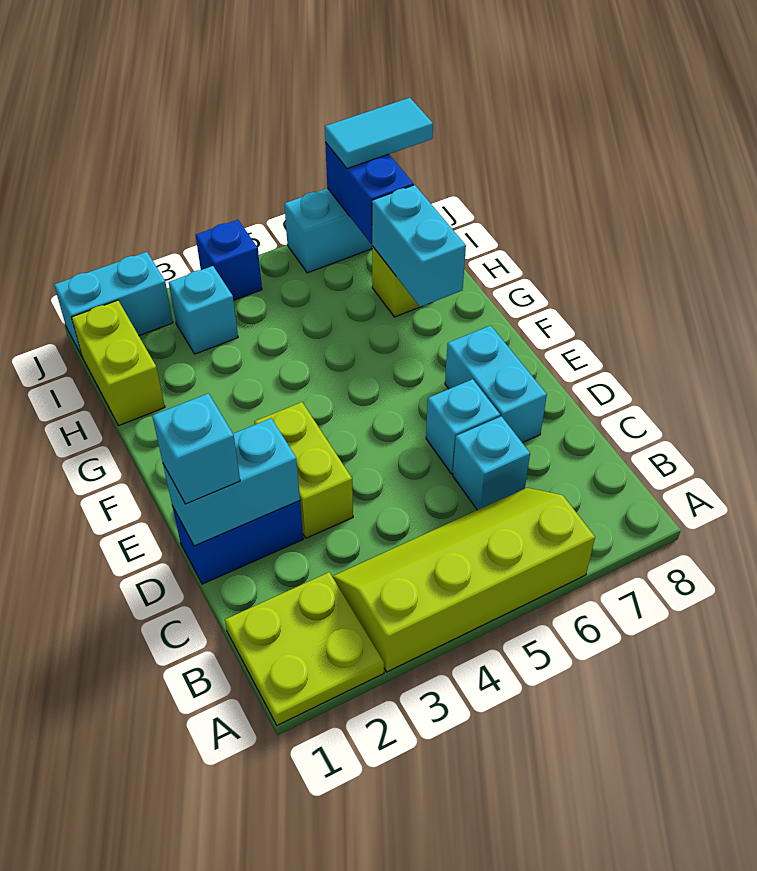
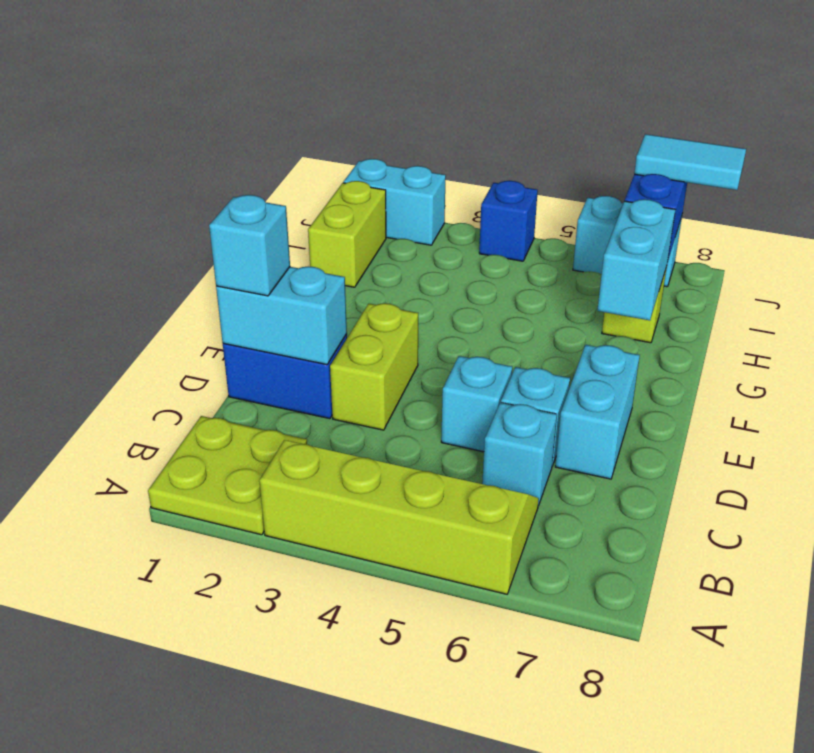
cyan brick I3 level 1 -> cyan brick D5 level 1

